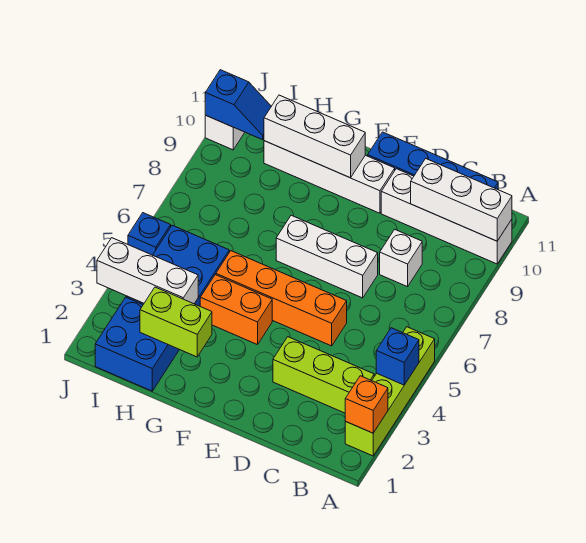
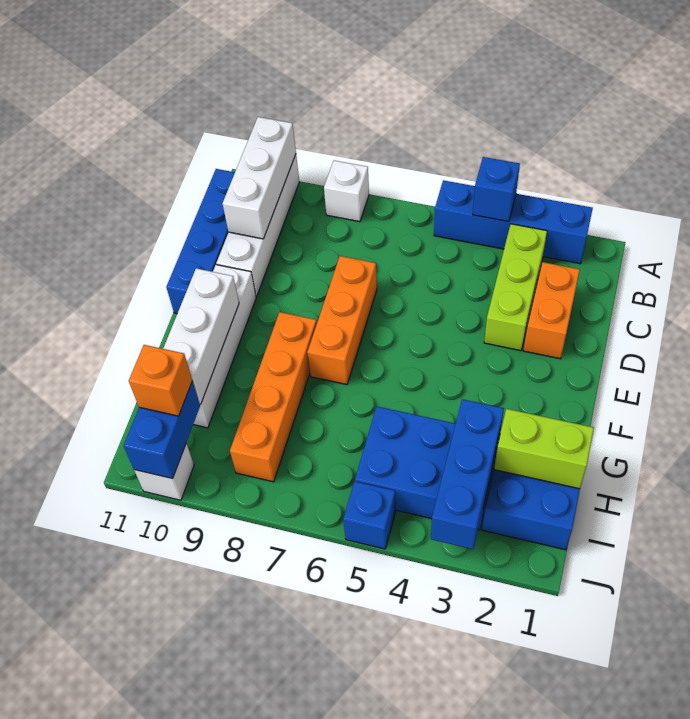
lime brick A2:A5 level 1 -> blue brick A2:A5 level 1
orange brick A2 level 2 -> orange brick I10 level 3
white brick C8 level 1 -> white brick A8 level 1
orange brick D5:G5 level 1 -> orange brick F8:I8 level 1
white brick D7:F7 level 1 -> orange brick D7:F7 level 1
orange brick F4:G4 level 1 -> orange brick C2:D2 level 1
lime brick G2:H2 level 2 -> lime brick H1:H2 level 2
white brick H3:J3 level 2 -> blue brick H3:J3 level 2
blue slope I10:J10 level 2 top J -> blue brick I10:J10 level 2

